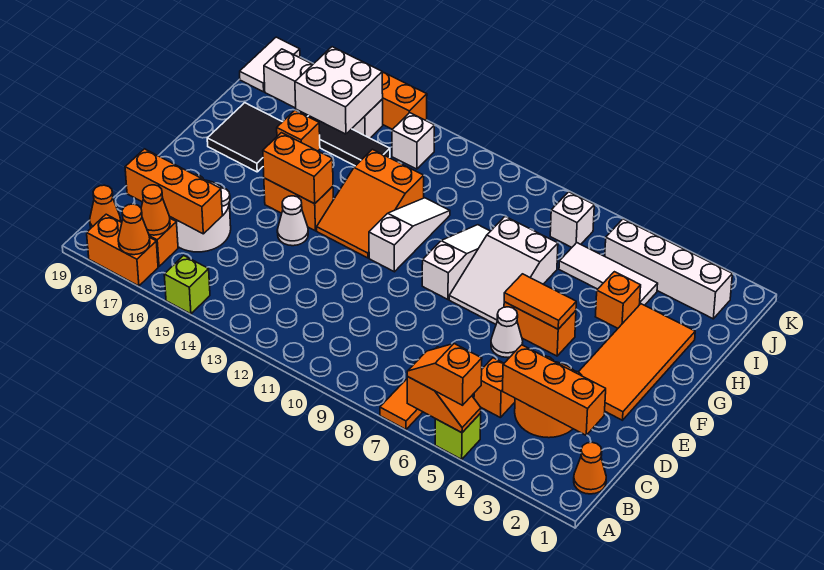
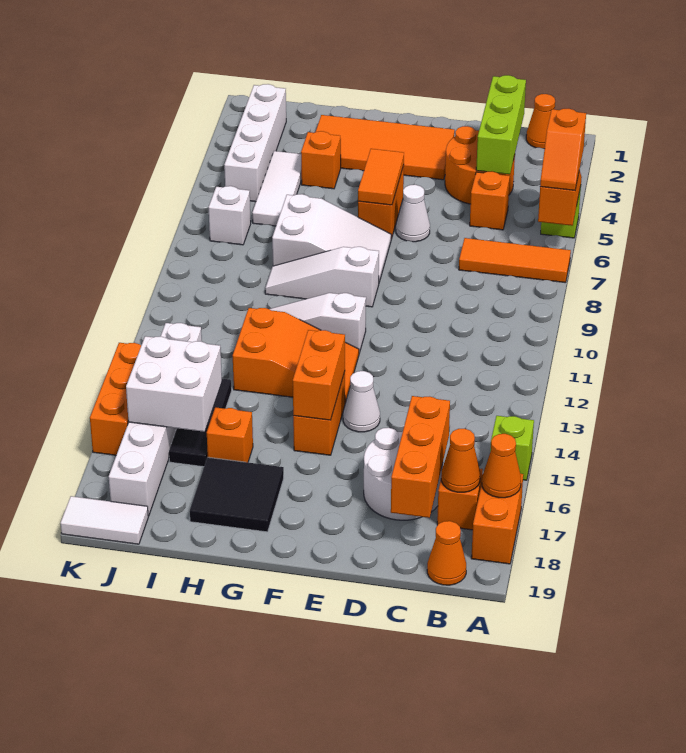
orange brick C2:C4 level 2 -> lime brick C2:C4 level 2

